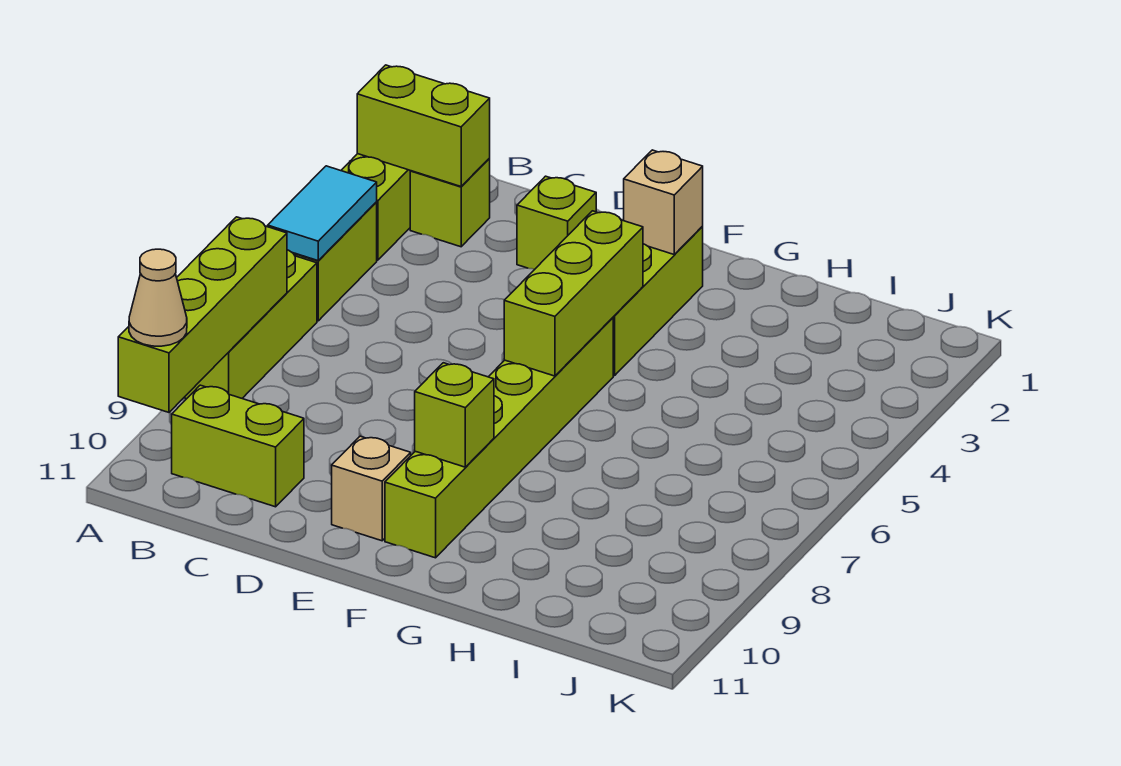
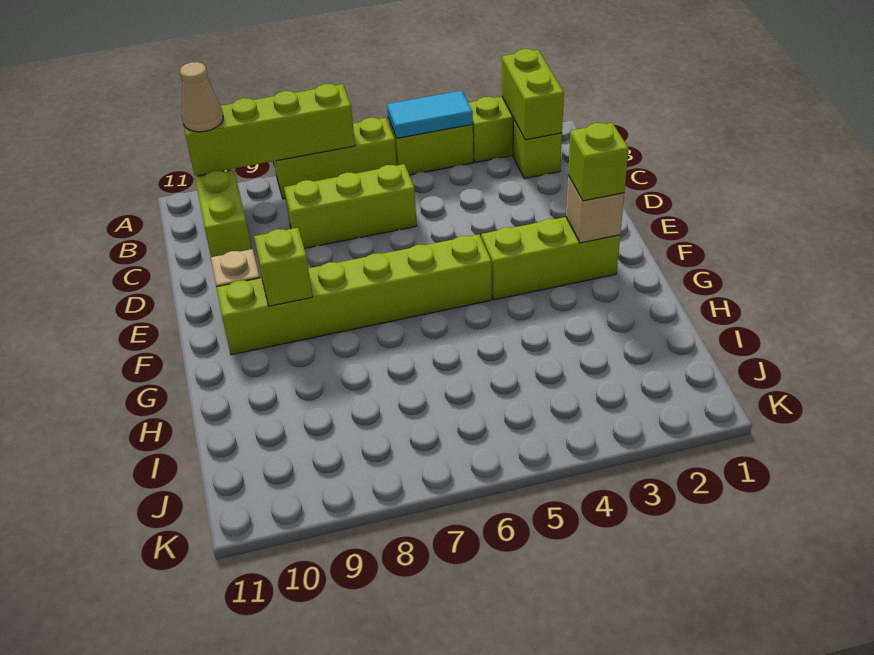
lime brick D2 level 1 -> lime brick F2 level 3
lime brick F4:F6 level 2 -> lime brick C6:C8 level 1

